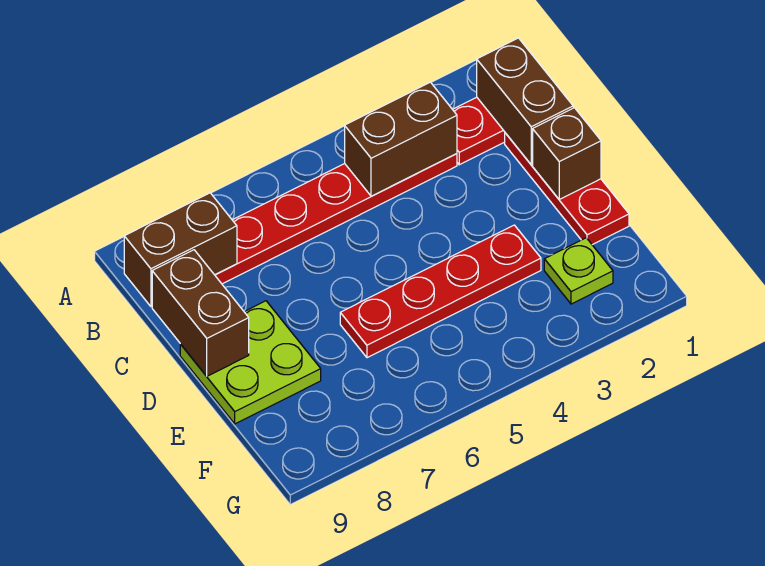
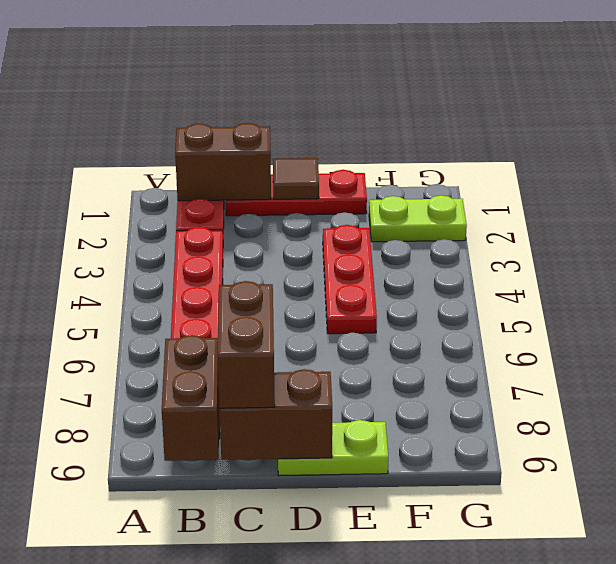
brown brick B3:B4 level 2 -> brown brick C8:C9 level 3
brown brick D1 level 2 -> brown tile D1 level 2
lime plate D8:E9 level 1 -> lime plate D9:E9 level 1
red plate E3:E6 level 1 -> red plate E3:E5 level 1
lime plate F2 level 1 -> lime plate F2:G2 level 1

